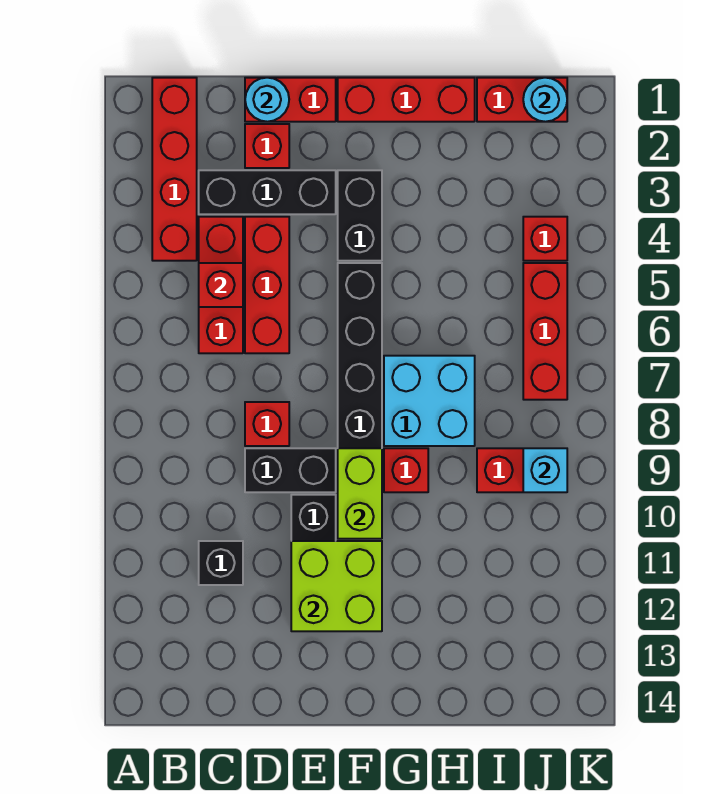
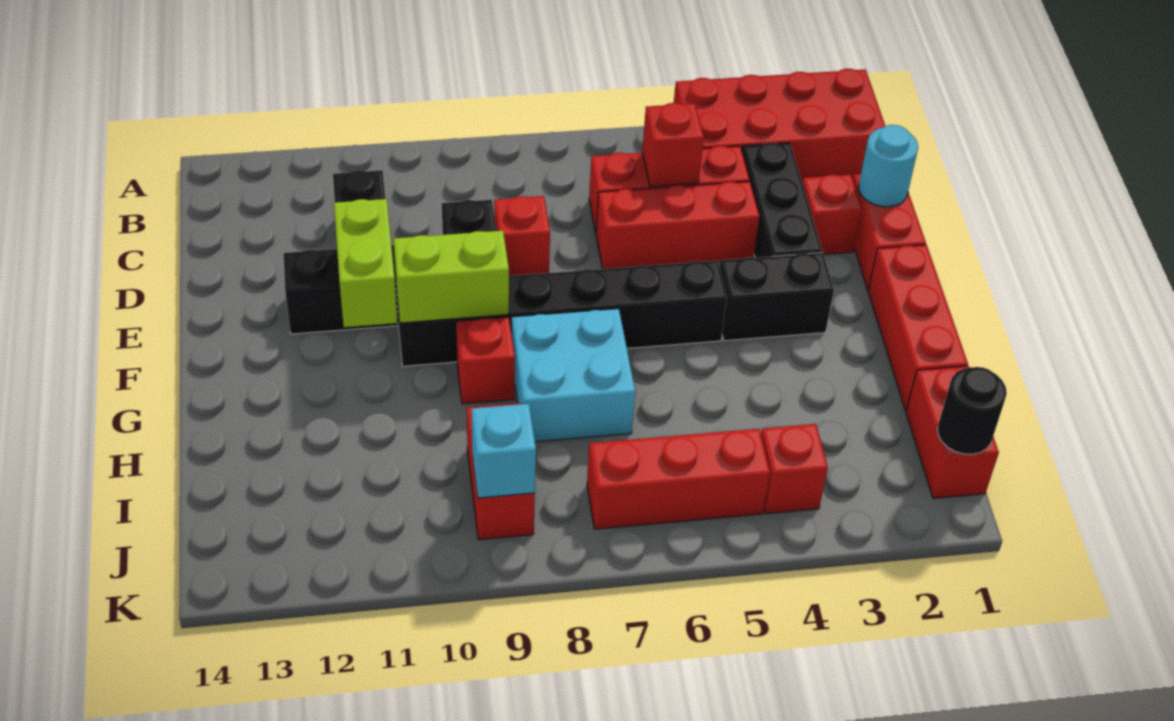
red brick B1:B4 level 1 -> red brick A1:B4 level 1
lime brick E11:F12 level 2 -> lime brick E11:F11 level 2
cyan round brick J1 level 2 -> black round brick J1 level 2

